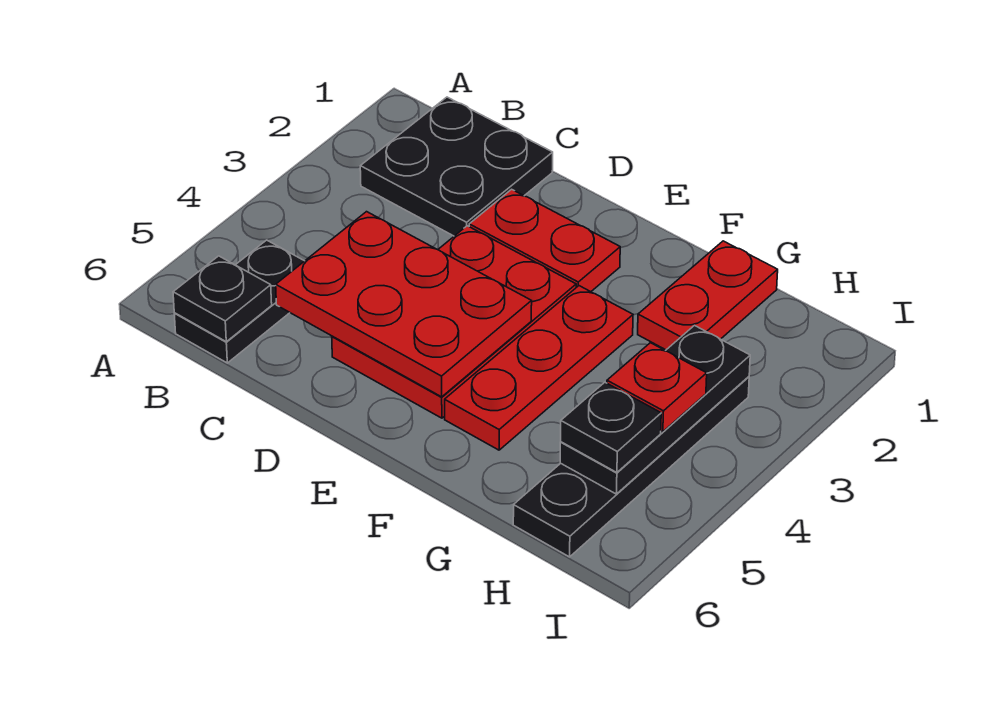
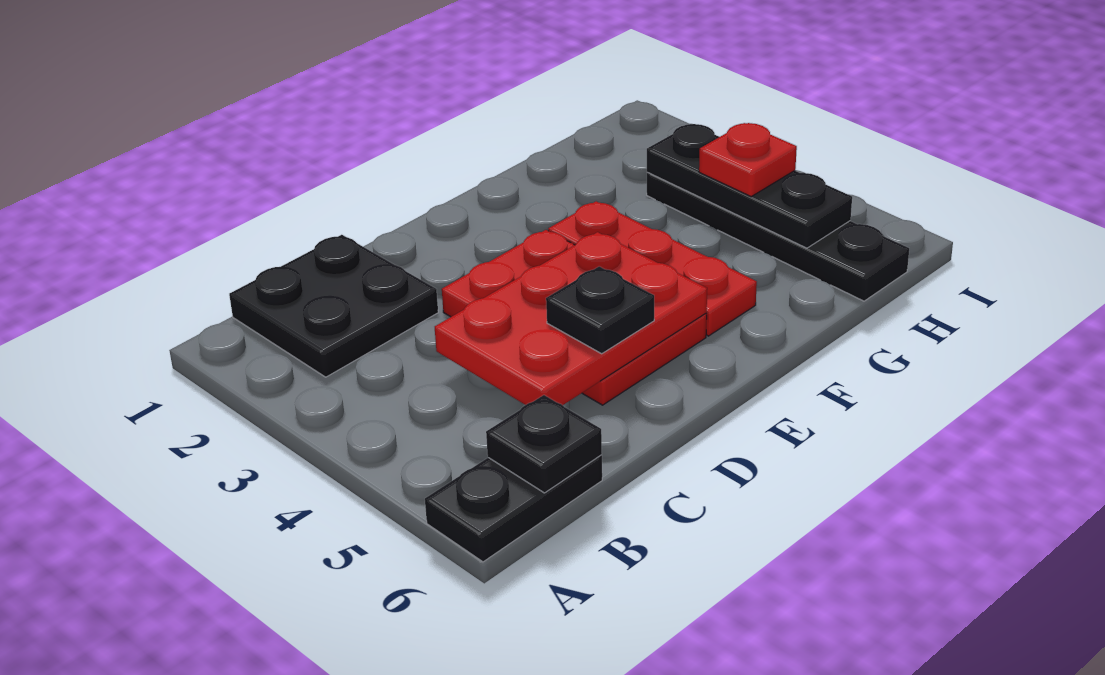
black plate B5:B6 level 1 -> black plate A6:B6 level 1
red plate D2:E2 level 1 -> none
red plate G1:G2 level 1 -> none
black plate H5 level 3 -> black plate D5 level 3

